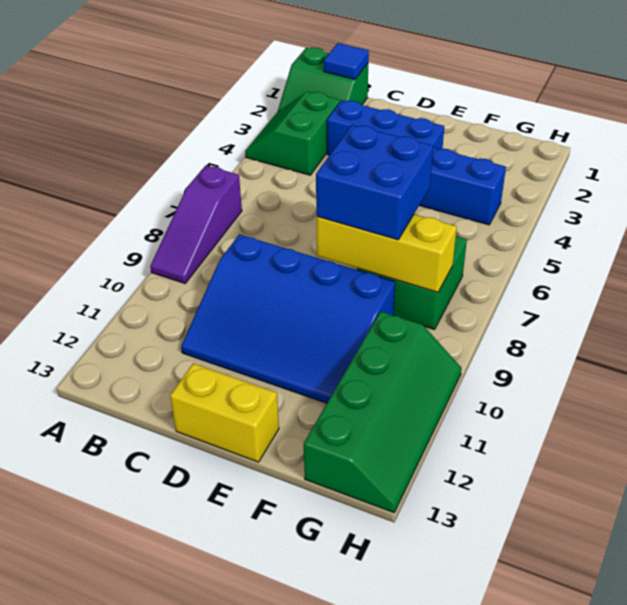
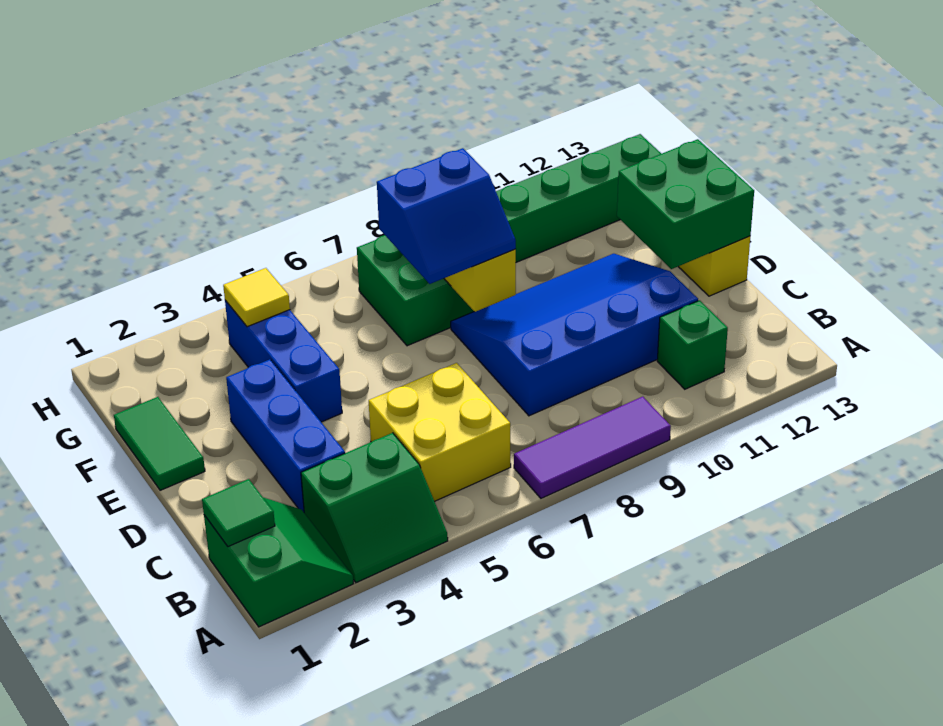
purple slope A7:A9 level 1 top 7 -> purple tile A7:A9 level 1
blue tile B1 level 2 -> green tile B1 level 2
none -> yellow brick B5:C6 level 1
none -> green brick B11 level 1
blue slope C9:F11 level 1 top 9 -> blue slope C8:E11 level 1 top C
none -> green brick D12:E13 level 2
none -> green tile E1:F1 level 1
blue brick E7:F8 level 3 -> blue slope E7:F8 level 3 top F
none -> yellow tile G4 level 2

